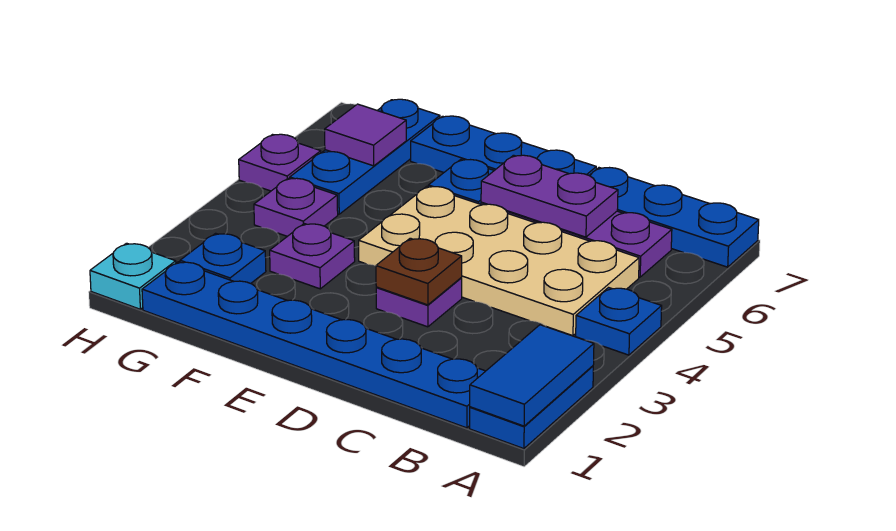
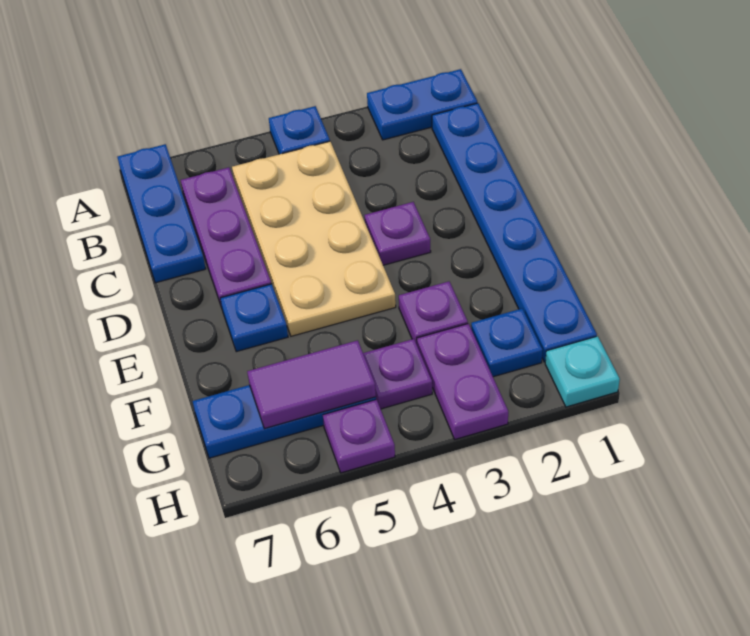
blue tile A1:A2 level 2 -> none
purple plate C6:D6 level 2 -> purple plate G3:H3 level 1
brown plate D3 level 2 -> none
blue plate D7:F7 level 1 -> none
purple tile G6 level 2 -> purple tile G5:G6 level 2

